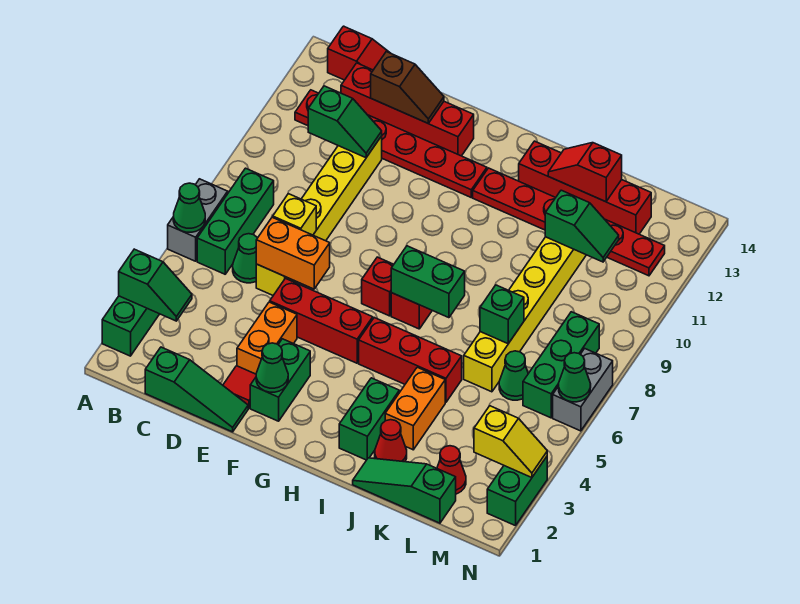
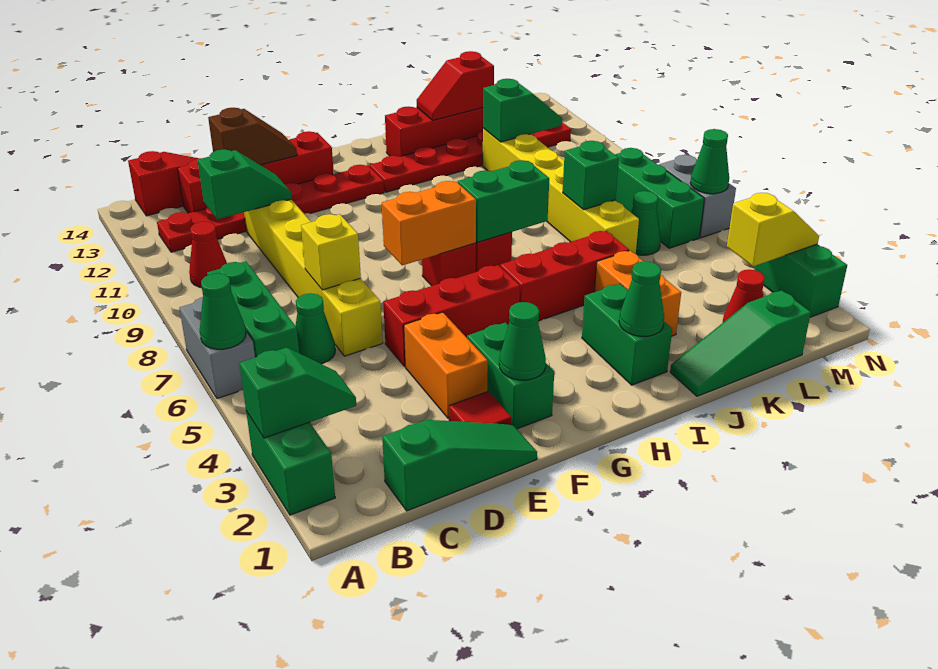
orange brick D6:E6 level 2 -> orange brick F7:G7 level 2
none -> green cone I2 level 2
red cone J2 level 1 -> red cone B10 level 1

